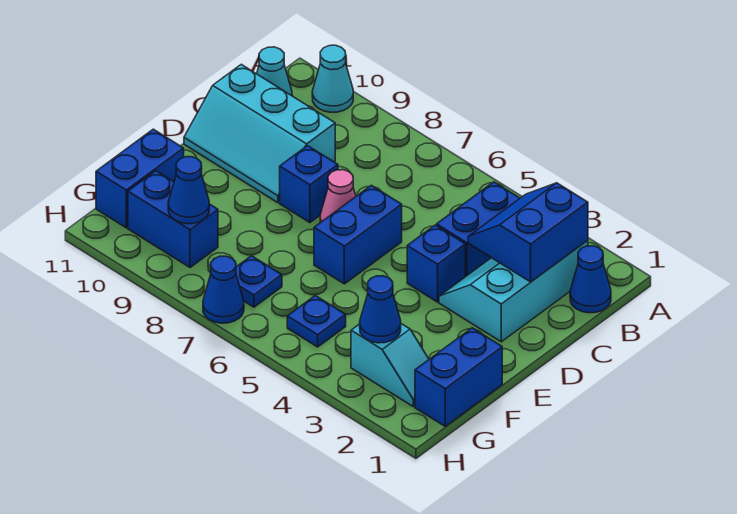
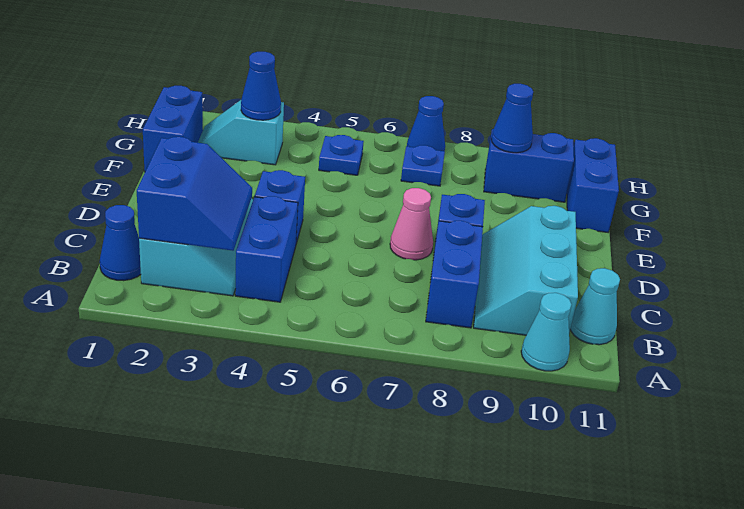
cyan slope C9:D11 level 1 top C -> cyan slope B9:D10 level 1 top 10
blue brick D6:E6 level 1 -> blue brick B8:C8 level 1

